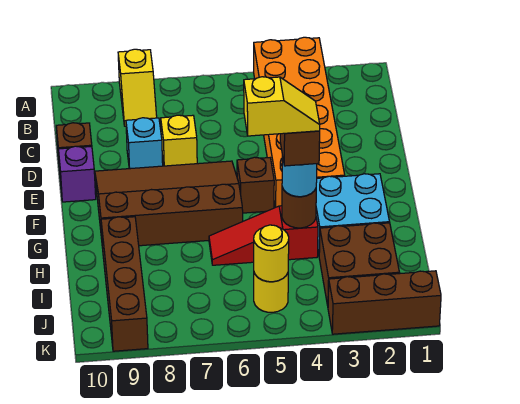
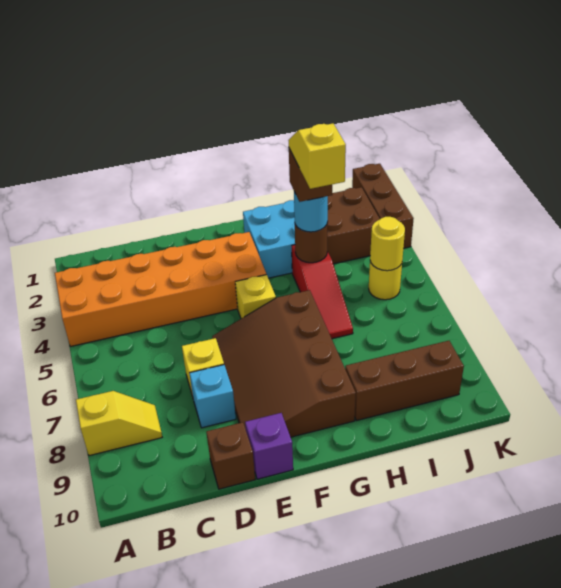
brown brick F5 level 1 -> yellow brick F5 level 1
brown brick H9:K9 level 1 -> brown brick H9:J9 level 1

